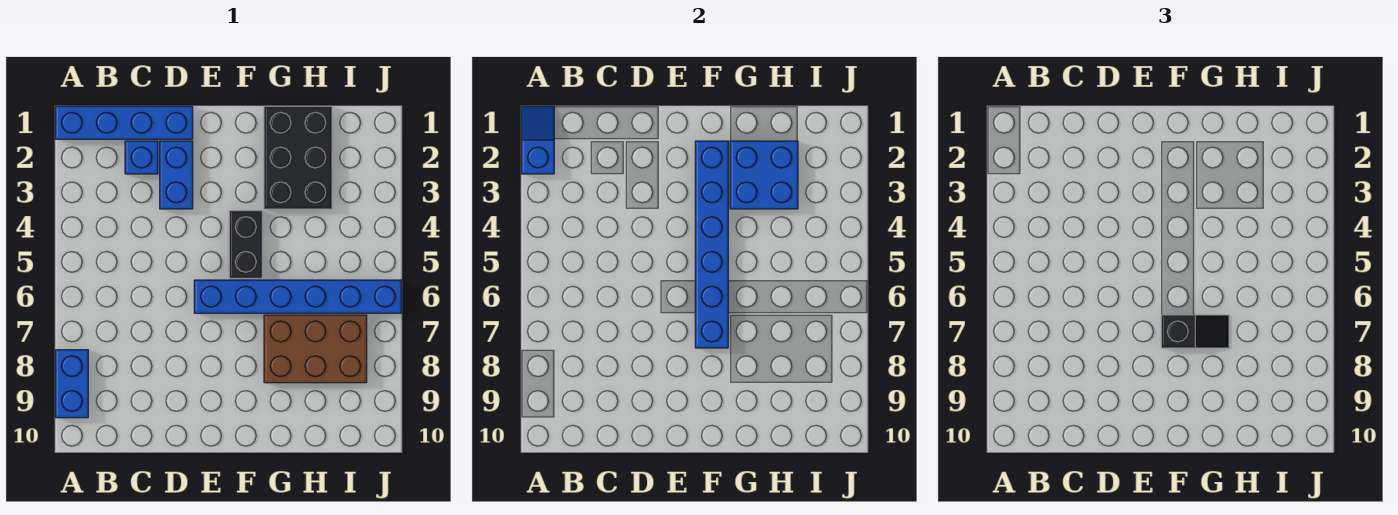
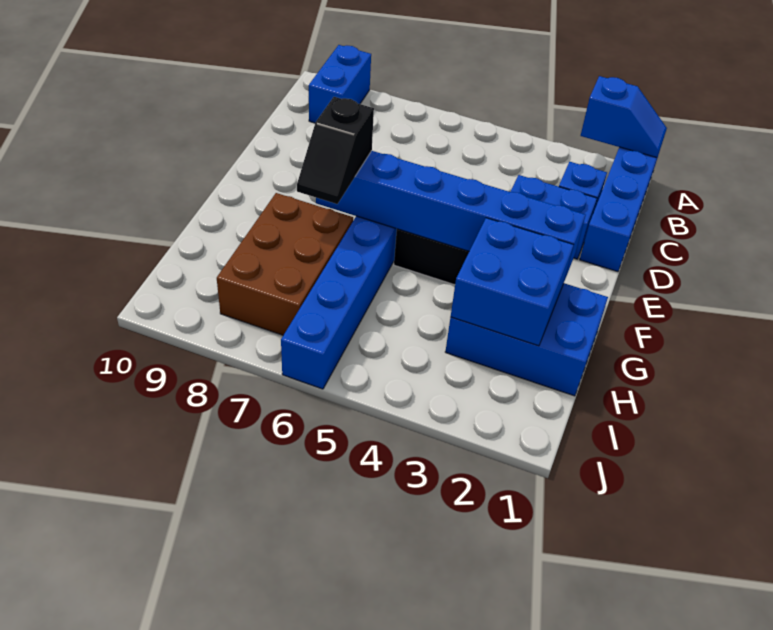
blue brick A8:A9 level 1 -> blue brick A9:B9 level 1
black brick G1:H3 level 1 -> blue brick G1:H3 level 1

